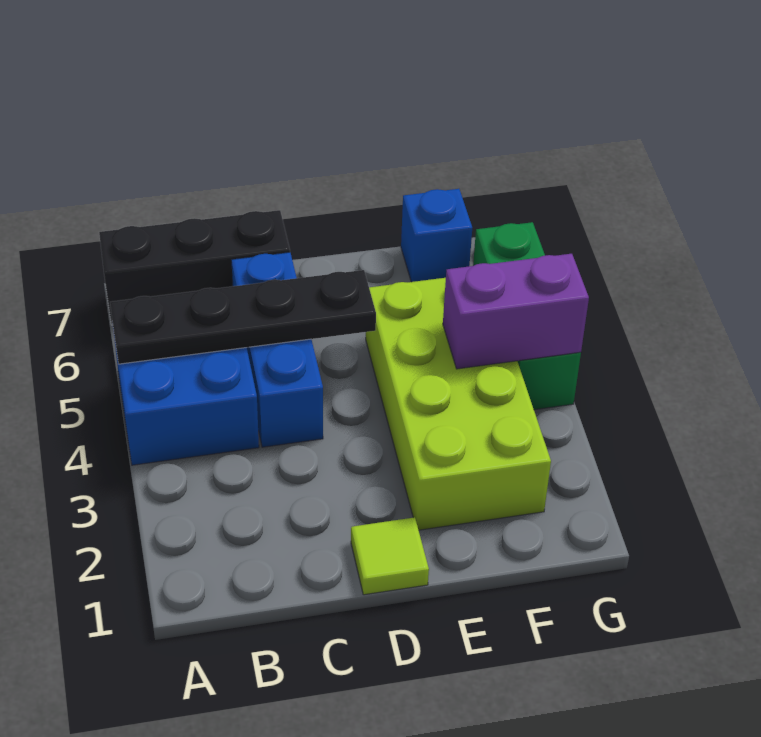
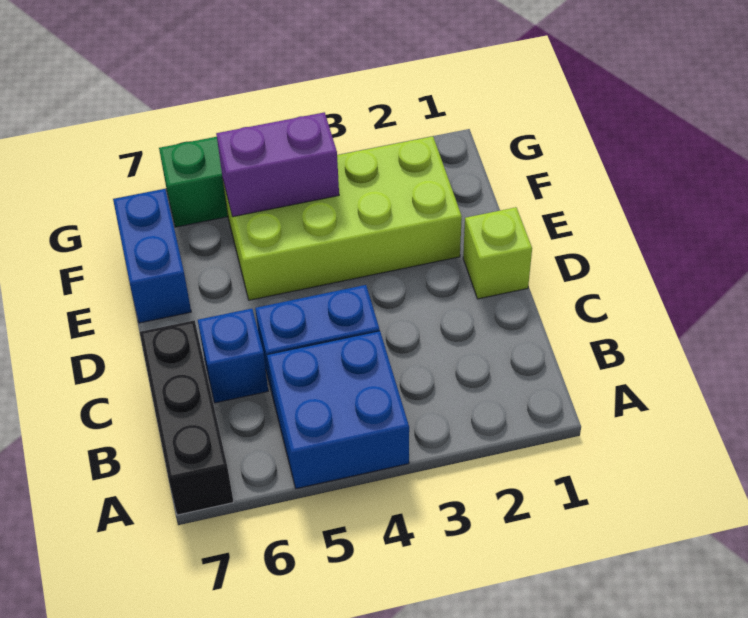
black plate A5:D5 level 2 -> none
lime tile D1 level 1 -> lime brick D1 level 1
purple brick F4:G4 level 2 -> purple brick F4:F5 level 2
blue brick F7 level 1 -> blue brick E7:F7 level 1

